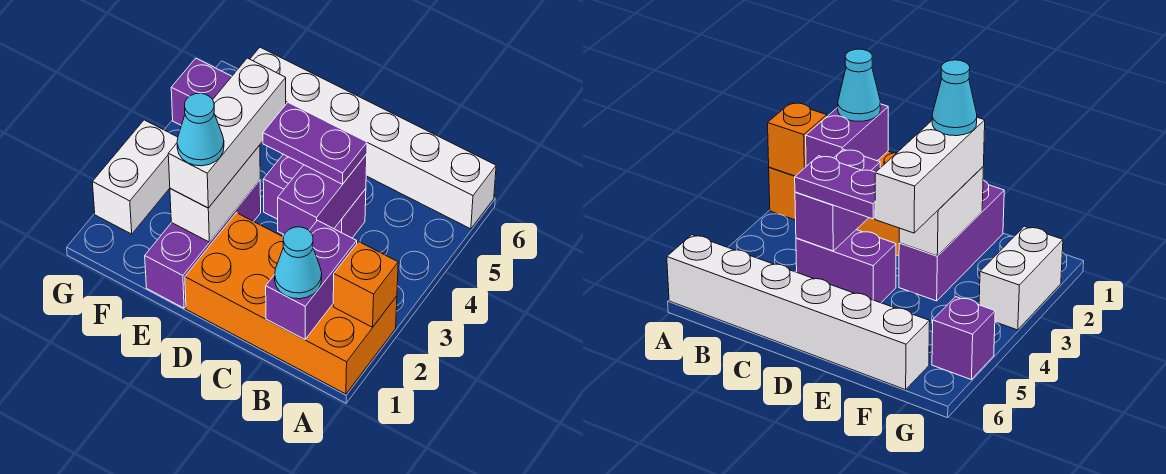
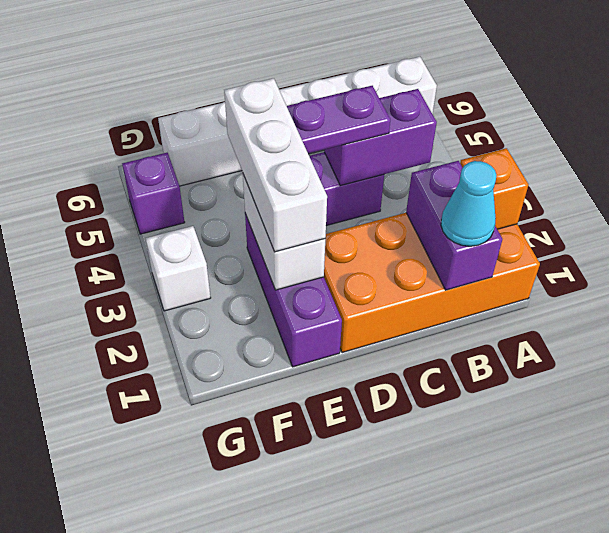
purple brick C3:C4 level 2 -> purple brick B4:C4 level 2
cyan cone E2 level 4 -> none
white brick G2:G3 level 1 -> white brick G3 level 1

